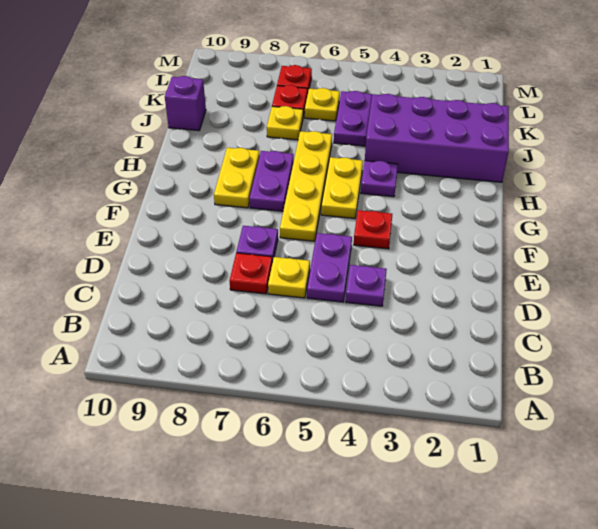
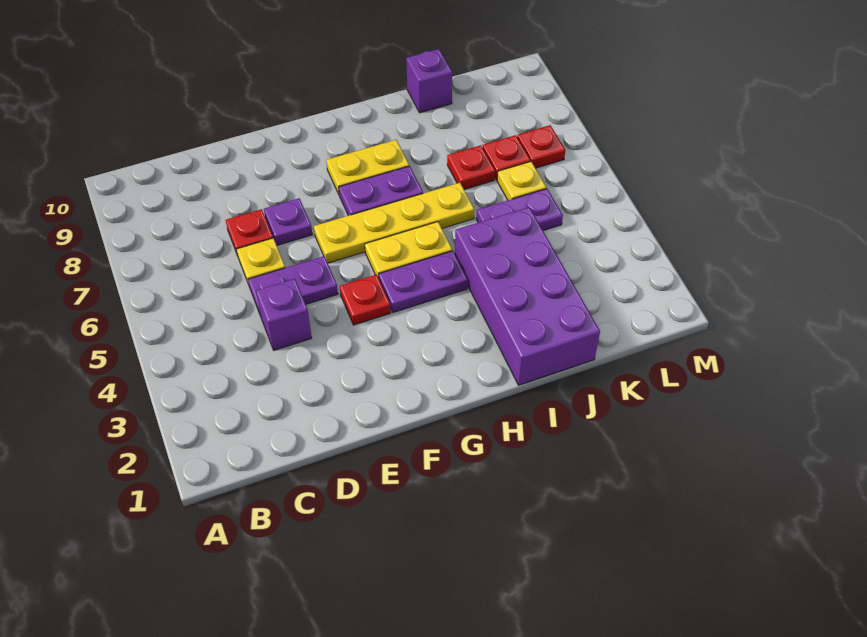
purple plate D4 level 1 -> purple brick D4 level 1
purple plate H4 level 1 -> purple plate G4:H4 level 1
yellow plate J7 level 1 -> red plate J7 level 1

